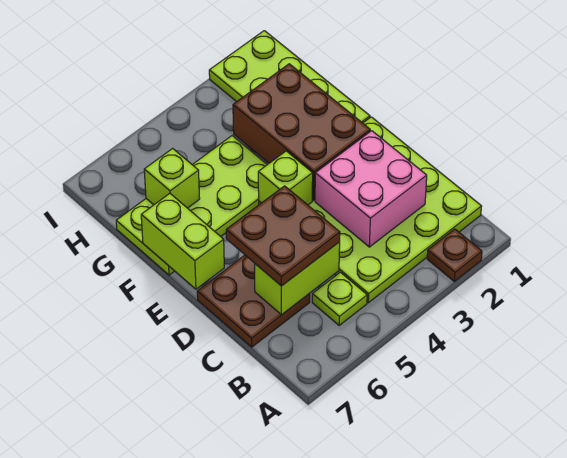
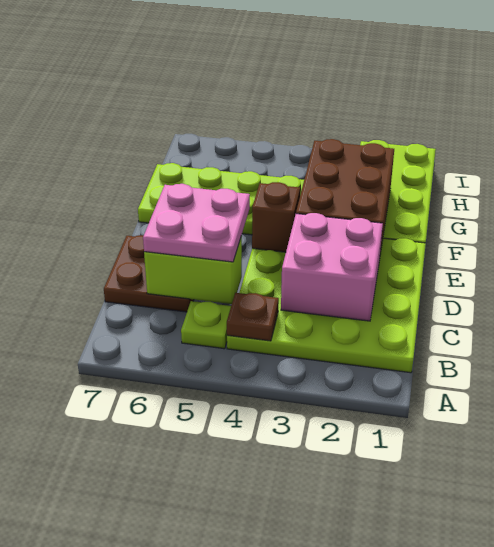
brown plate A2 level 1 -> brown plate B4 level 2
brown plate C5:D6 level 3 -> pink plate C5:D6 level 3
lime brick E4 level 2 -> brown brick E4 level 2
lime brick E7:F7 level 2 -> none
lime brick G6 level 2 -> none

